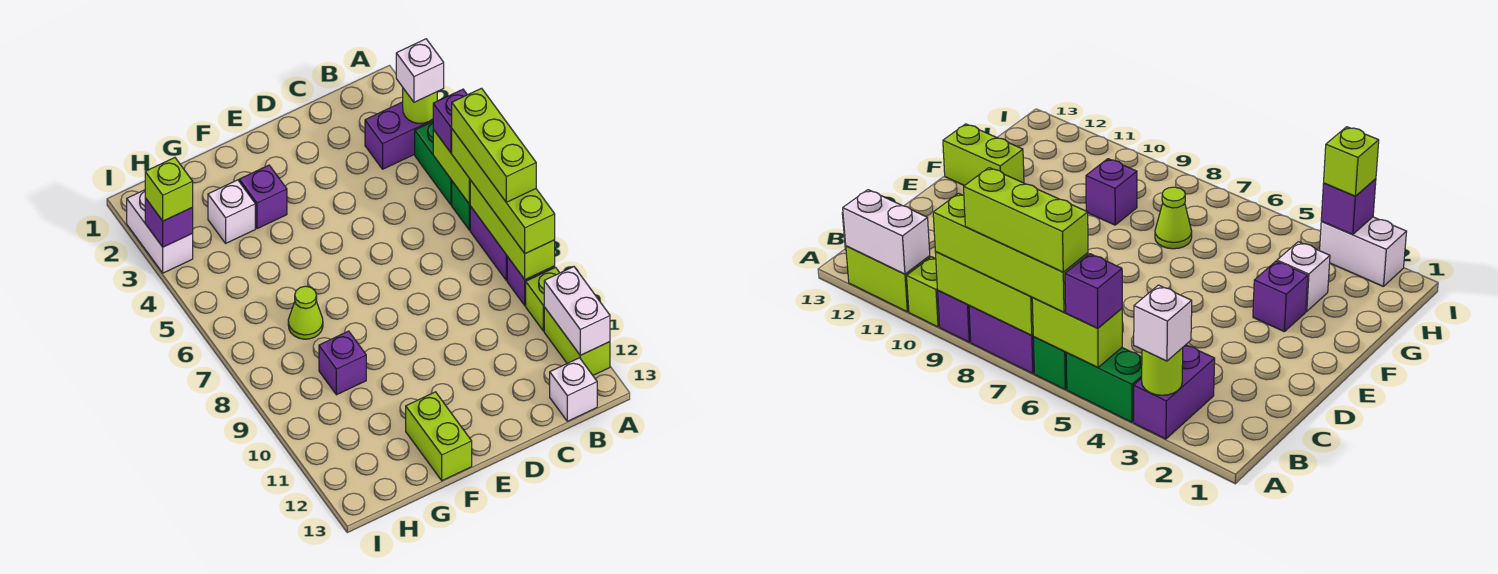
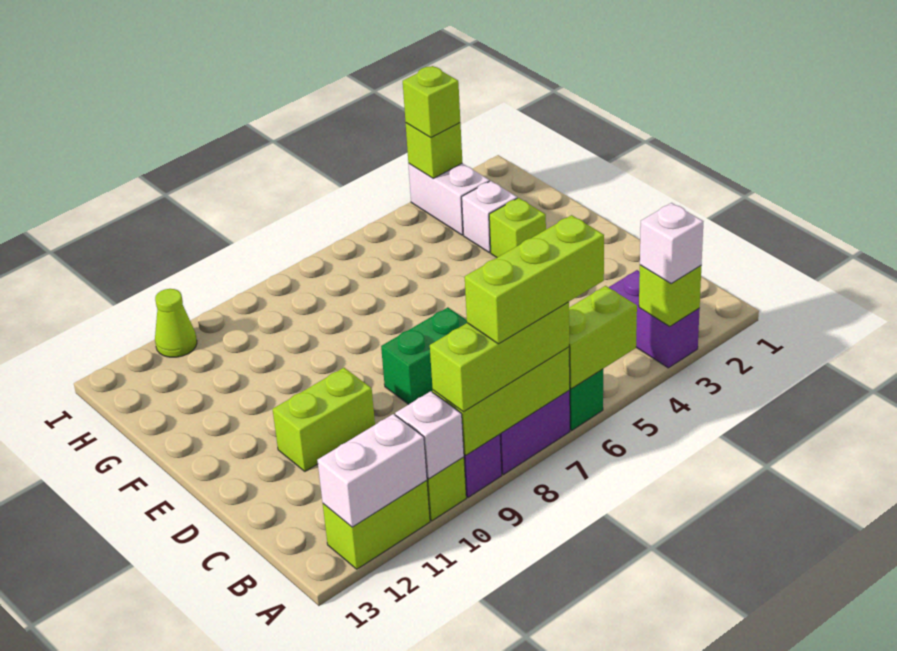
lime round brick A3 level 2 -> lime brick A3 level 2
green brick A4:A5 level 1 -> green brick D7:D8 level 1
purple brick A5 level 3 -> none
lime brick A6:A9 level 3 -> lime brick A7:A9 level 3
white brick B13 level 1 -> white brick A10 level 2
purple brick F3 level 1 -> lime brick F3 level 1
lime brick F12:F13 level 1 -> lime brick D10:D11 level 1
lime cone G7 level 1 -> lime cone I11 level 1
purple brick G9 level 1 -> none
white brick I2:I3 level 1 -> white brick H3:I3 level 1
purple brick I3 level 2 -> lime brick I3 level 2

